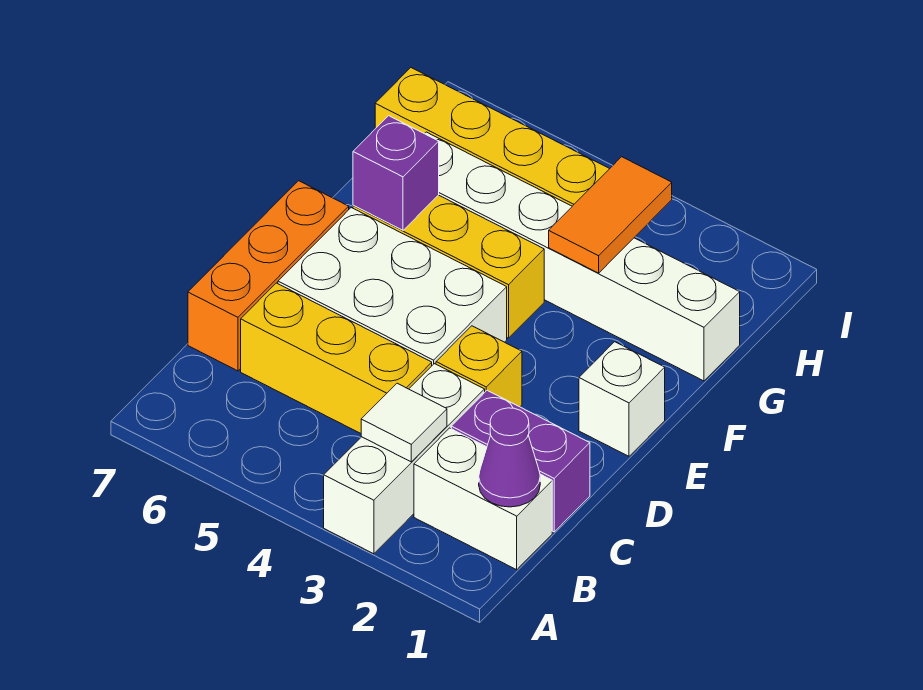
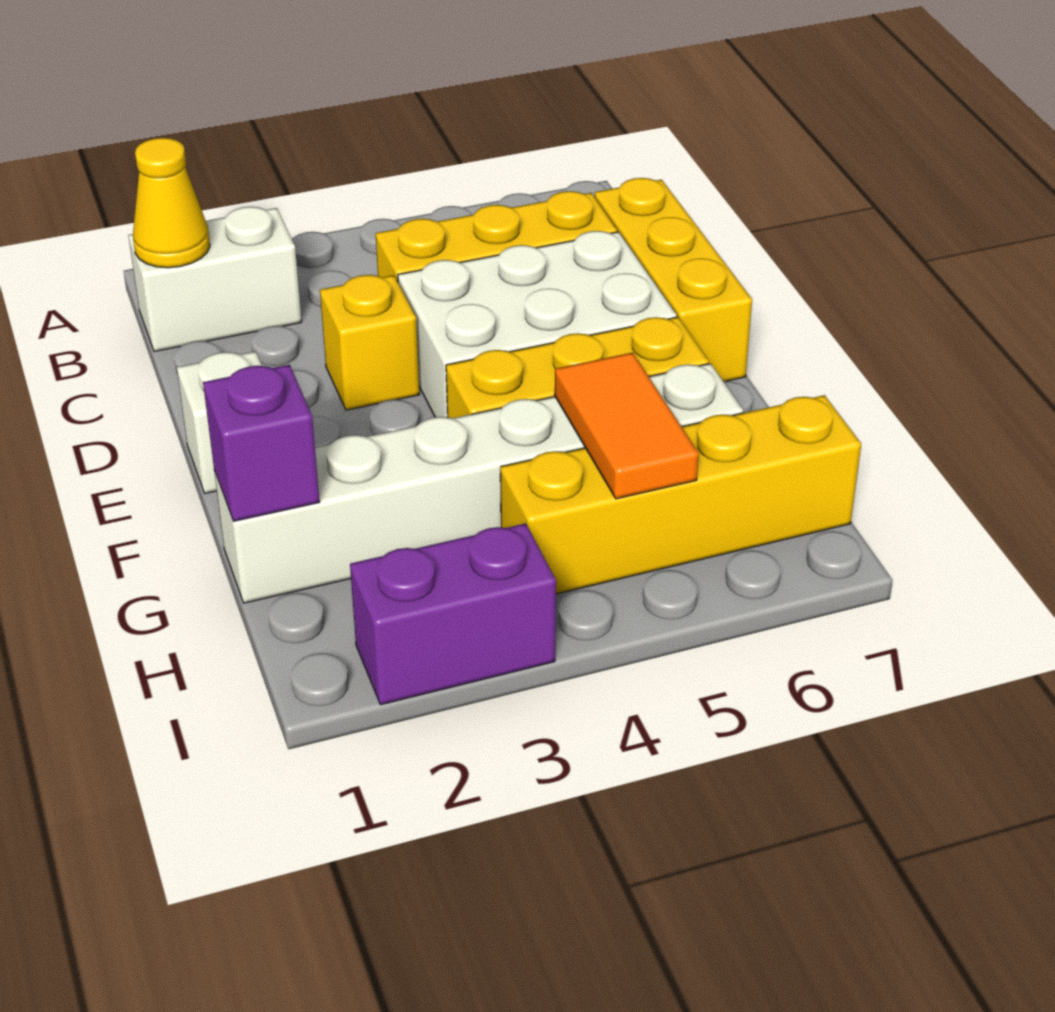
white brick A3:C3 level 1 -> none
purple cone B1 level 2 -> yellow cone B1 level 2
white tile B3 level 2 -> none
purple brick C1:C2 level 1 -> purple brick I2:I3 level 1
orange brick C7:E7 level 1 -> yellow brick C7:E7 level 1
purple brick F6 level 2 -> purple brick G1 level 2
orange tile G3:H3 level 2 -> orange tile G5:H5 level 2

